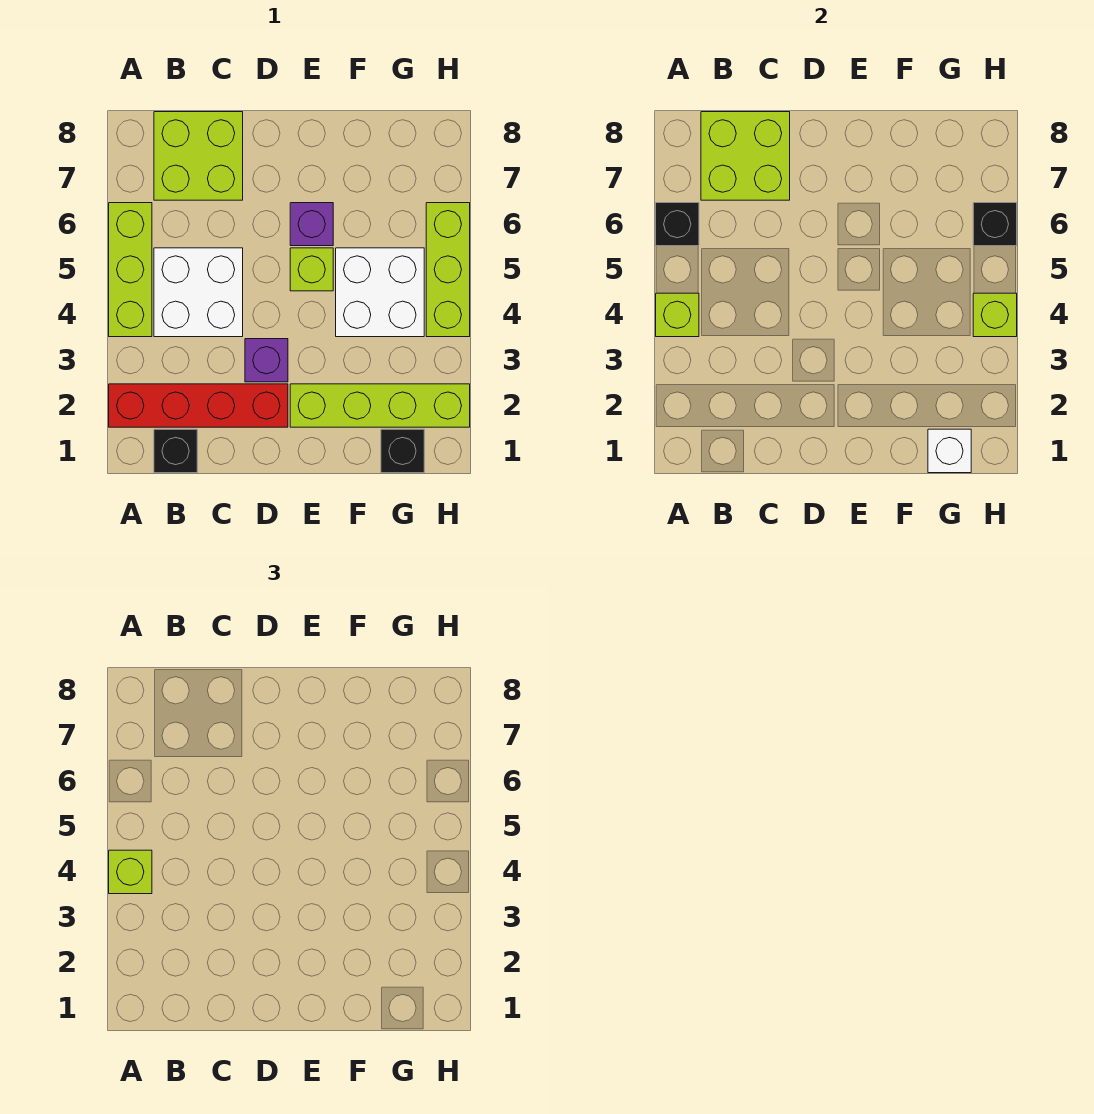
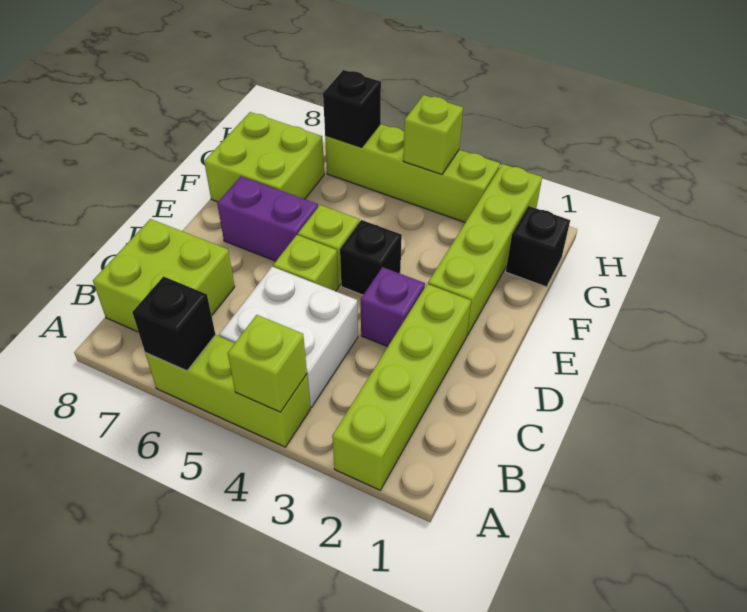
red brick A2:D2 level 1 -> lime brick A2:D2 level 1
lime brick A4 level 3 -> lime brick D5 level 1
black brick B1 level 1 -> black brick E4 level 1
lime brick B7:C8 level 2 -> lime brick F7:G8 level 1
purple brick E6 level 1 -> purple brick E6:E7 level 1
white brick F4:G5 level 1 -> none
white brick G1 level 2 -> none
lime brick H4:H6 level 1 -> lime brick H3:H6 level 1

